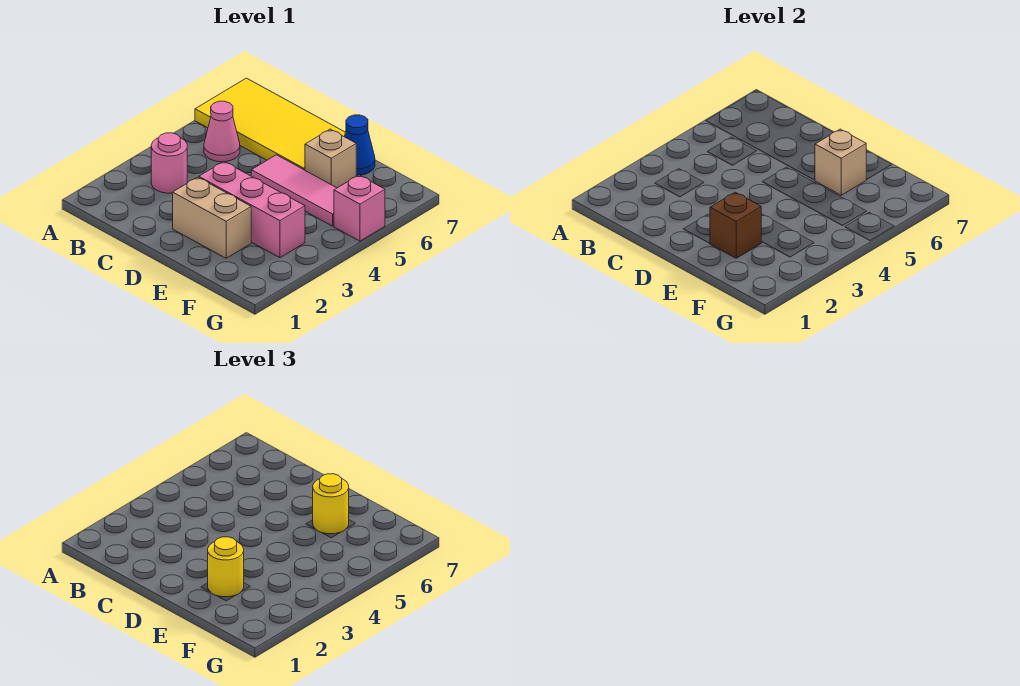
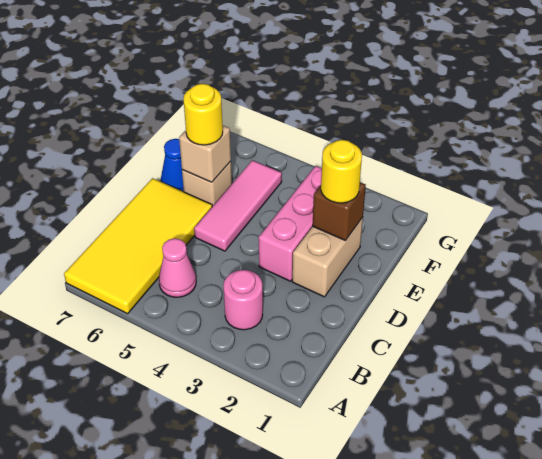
pink brick G5 level 1 -> none

